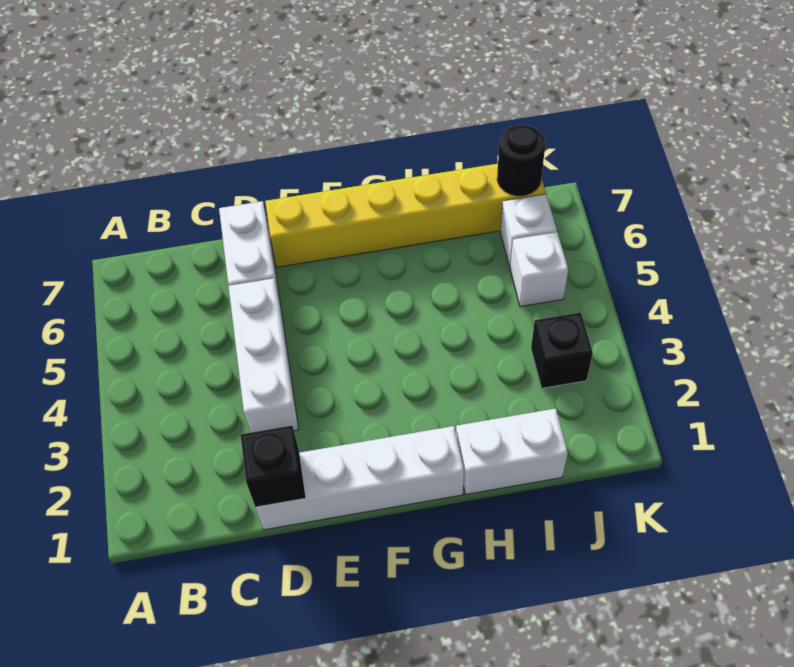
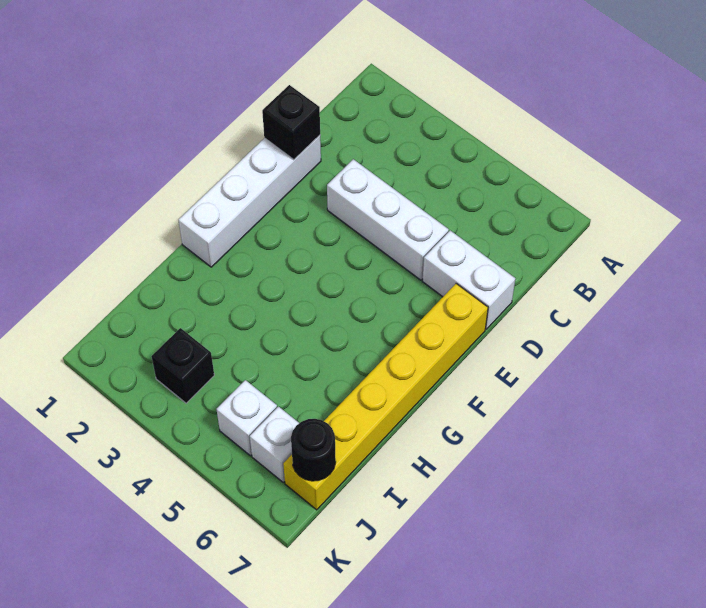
white brick H1:I1 level 1 -> none

